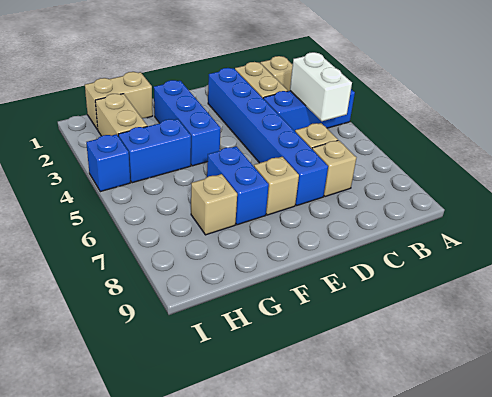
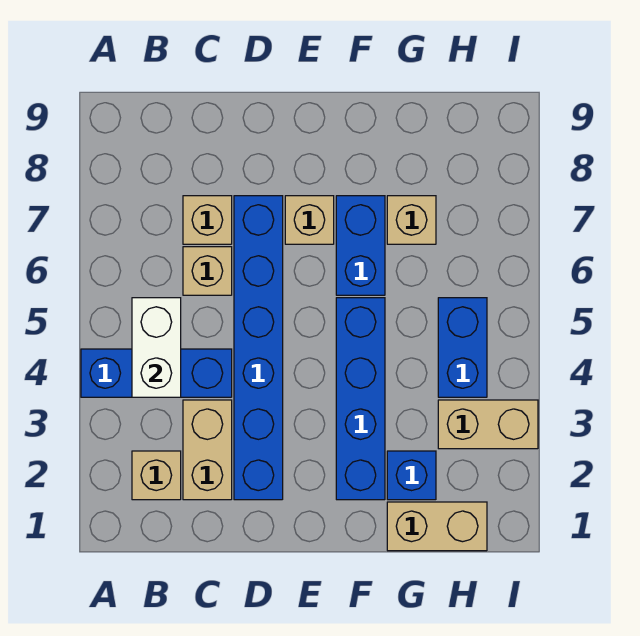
blue brick F2:F4 level 1 -> blue brick F2:F5 level 1
blue brick G4:H4 level 1 -> blue brick H4:H5 level 1
tan brick H2:H3 level 1 -> tan brick H3:I3 level 1
blue brick I4 level 1 -> blue brick G2 level 1

